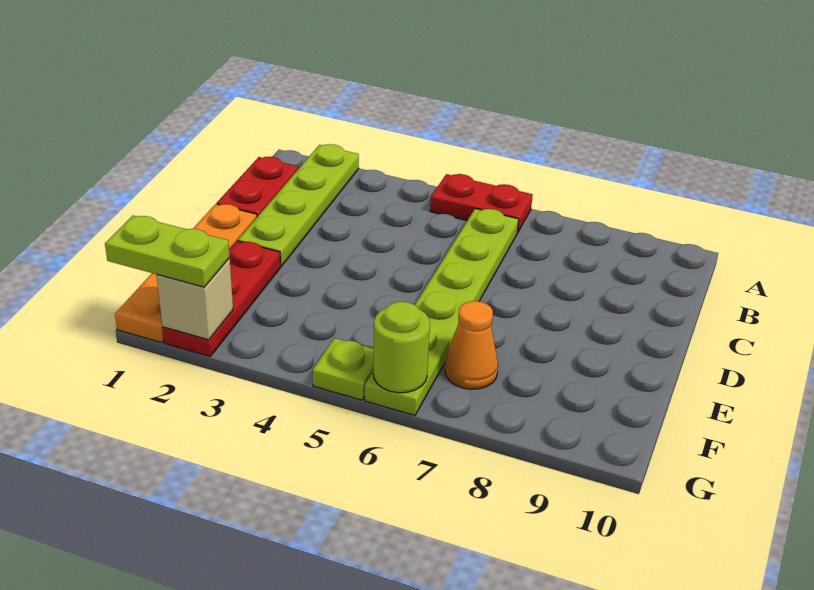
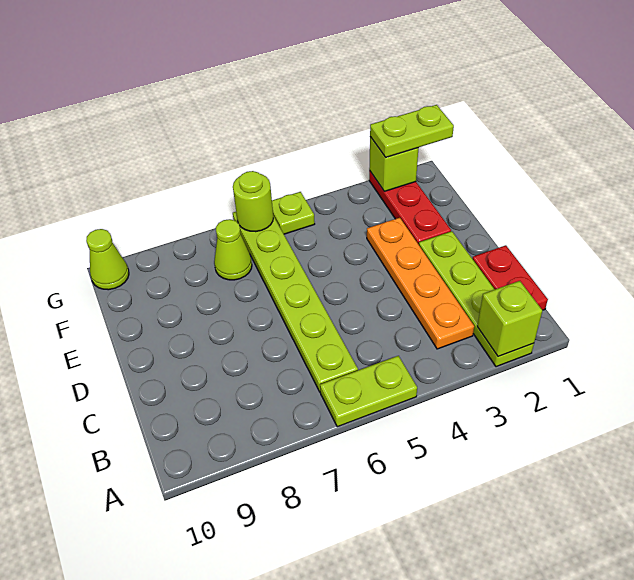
none -> lime brick A2 level 2
red plate A5:A6 level 1 -> lime plate A5:A6 level 1
orange plate D1:G1 level 1 -> orange plate B3:E3 level 1
orange cone F7 level 1 -> lime cone F7 level 1
tan brick G2 level 2 -> lime brick G2 level 2
none -> lime cone G10 level 1

